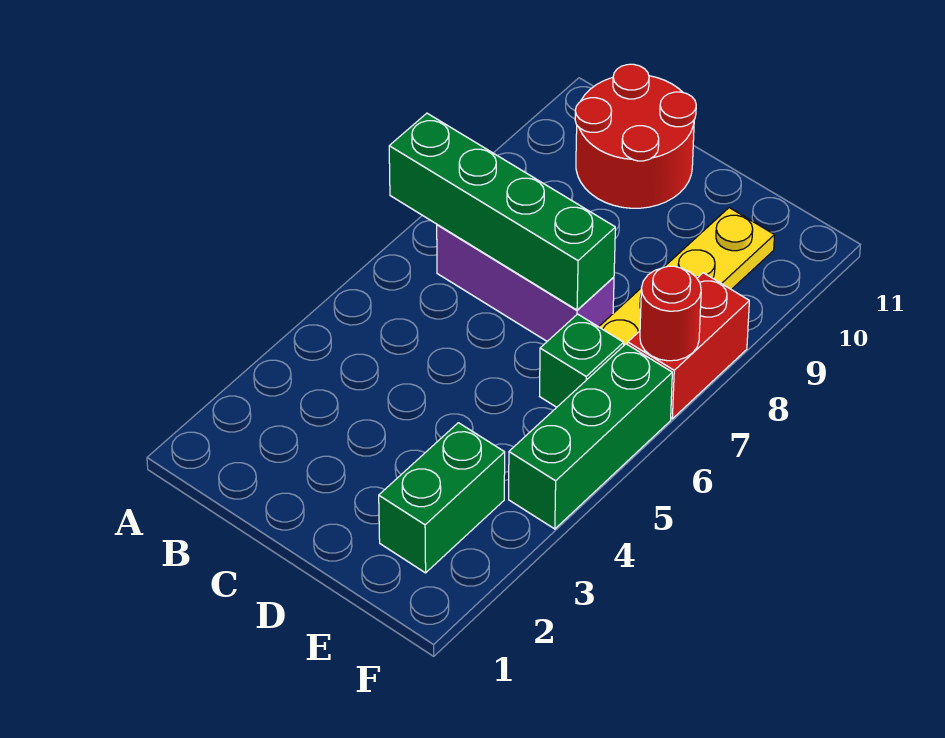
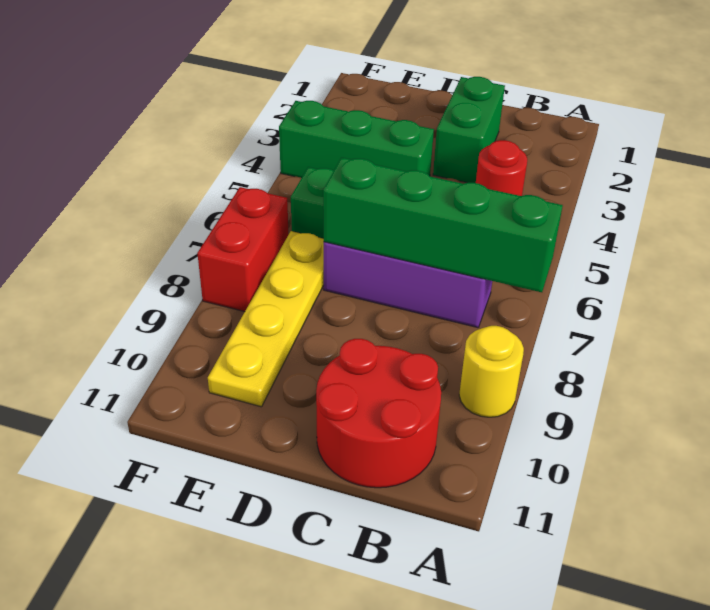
none -> yellow round brick A9 level 1
green brick E2:E3 level 1 -> green brick C2:C3 level 1
green brick F4:F6 level 1 -> green brick D4:F4 level 1
red round brick F7 level 2 -> red round brick B4 level 1

